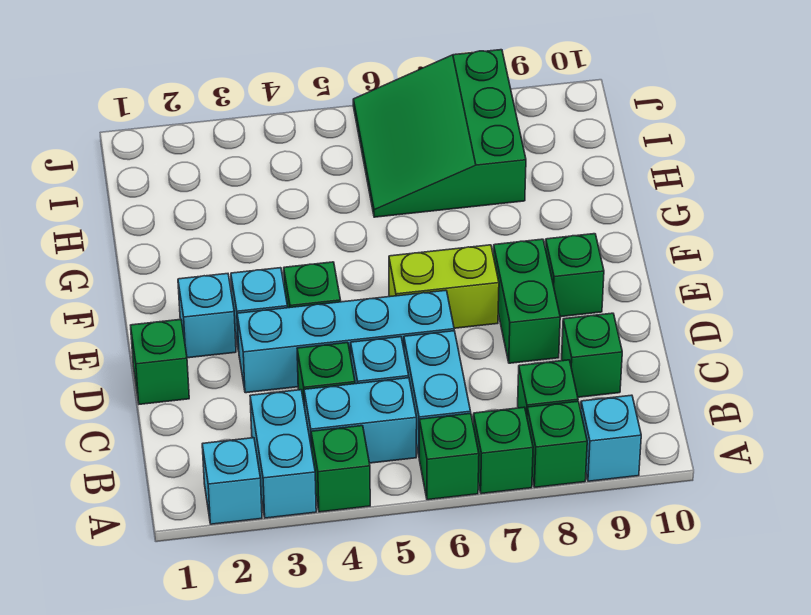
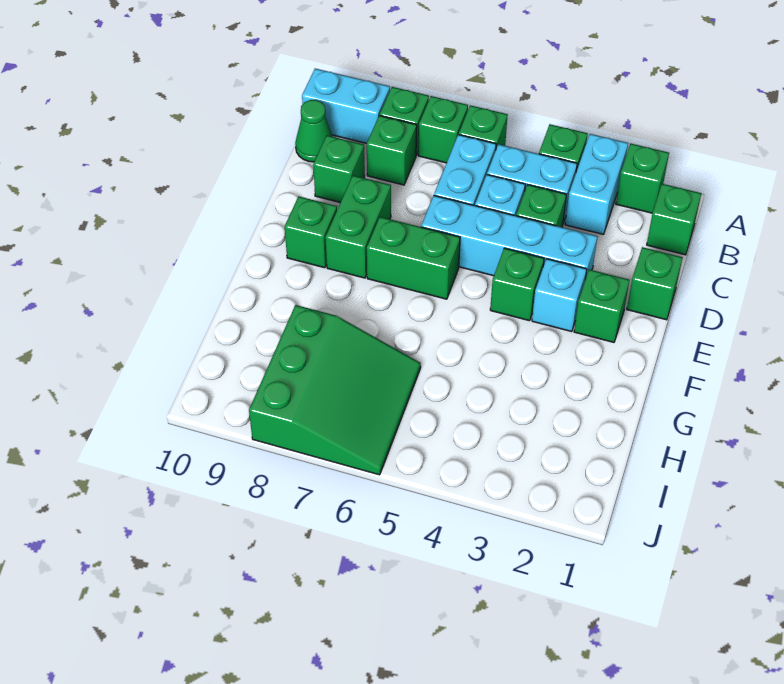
cyan brick A2 level 1 -> green brick A2 level 1
cyan brick A9 level 1 -> cyan brick A9:A10 level 1
none -> green brick B1 level 1
none -> green cone B10 level 1
cyan brick E2 level 1 -> green brick E2 level 1
lime brick E6:E7 level 1 -> green brick E6:E7 level 1

